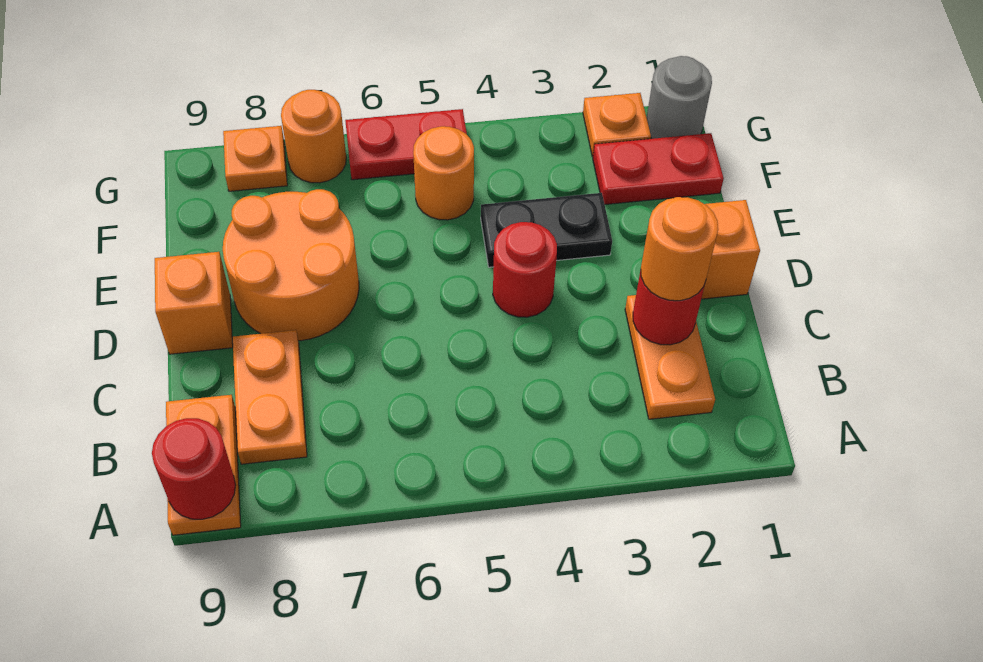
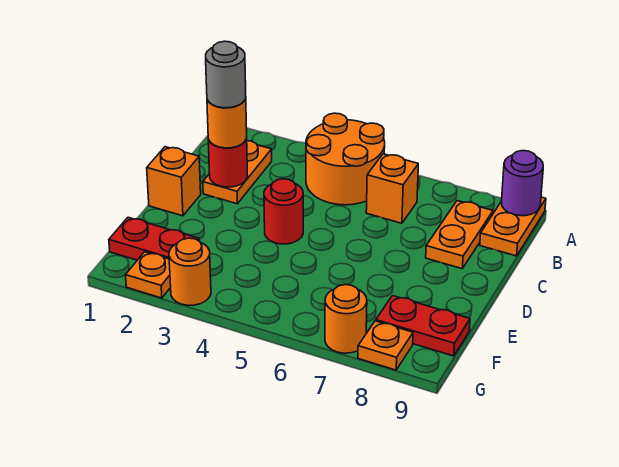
red round brick A9 level 2 -> purple round brick A9 level 2
orange round brick D7:E8 level 1 -> orange round brick A4:B5 level 1
orange brick D9 level 1 -> orange brick B6 level 1
black plate E3:E4 level 1 -> none
orange round brick F5 level 1 -> orange round brick G3 level 1
grey round brick G1 level 1 -> grey round brick C2 level 4
red plate G5:G6 level 1 -> red plate F8:F9 level 1

